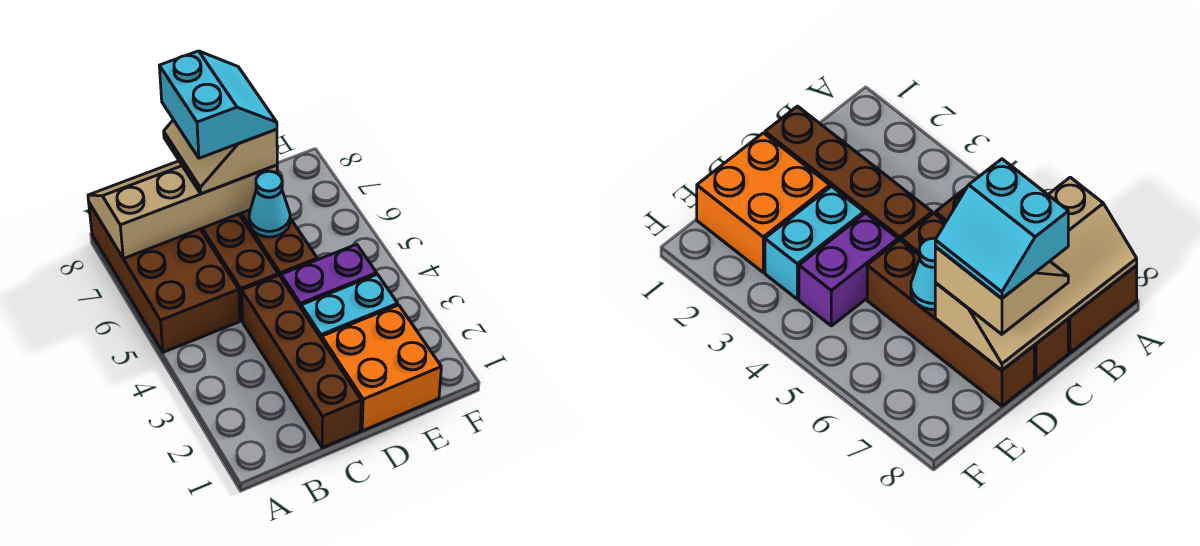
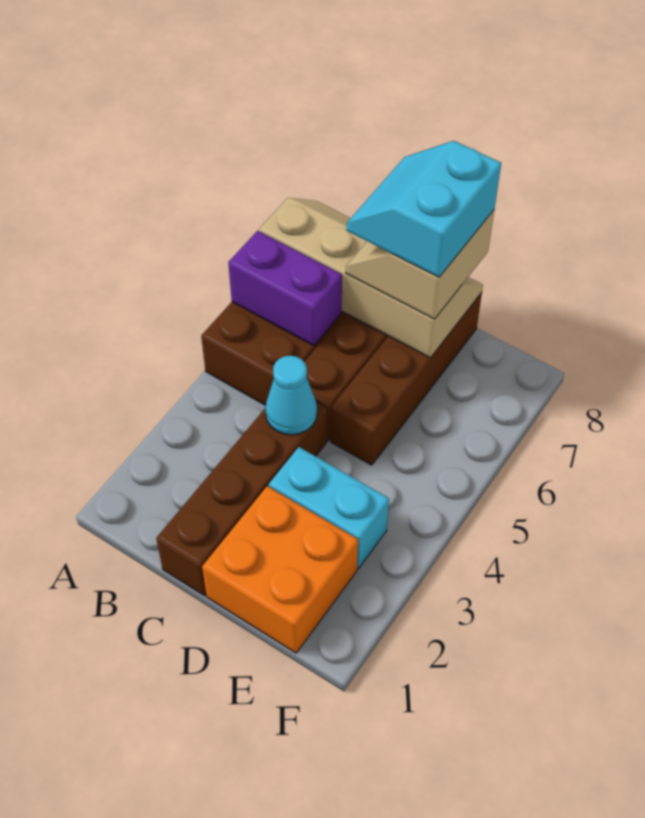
cyan slope C7:D8 level 4 top C -> cyan slope C7:D8 level 4 top D
purple brick D4:E4 level 1 -> purple brick A6:B6 level 2
cyan cone D6 level 2 -> cyan cone C4 level 2

